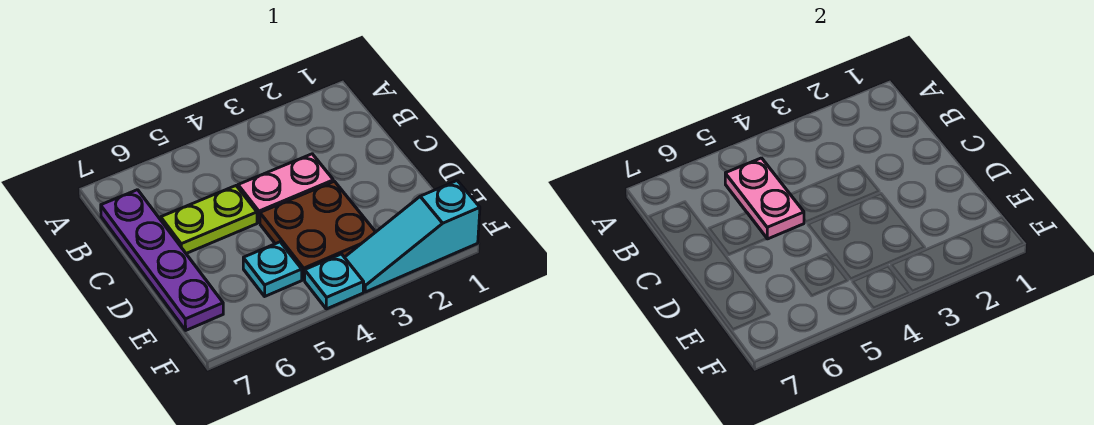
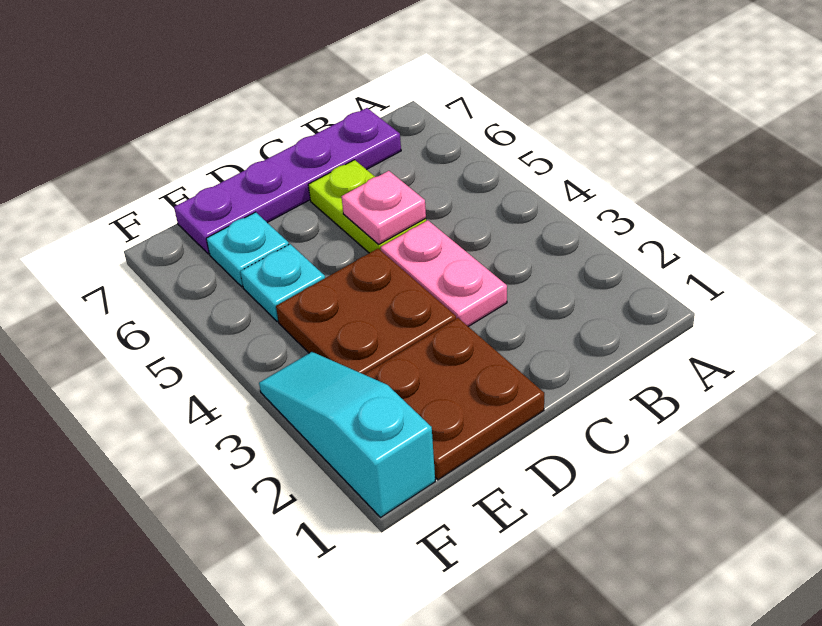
pink plate B5:C5 level 2 -> pink plate C5 level 2
none -> brown plate D1:E2 level 1
cyan plate F4 level 1 -> cyan plate E6 level 1

